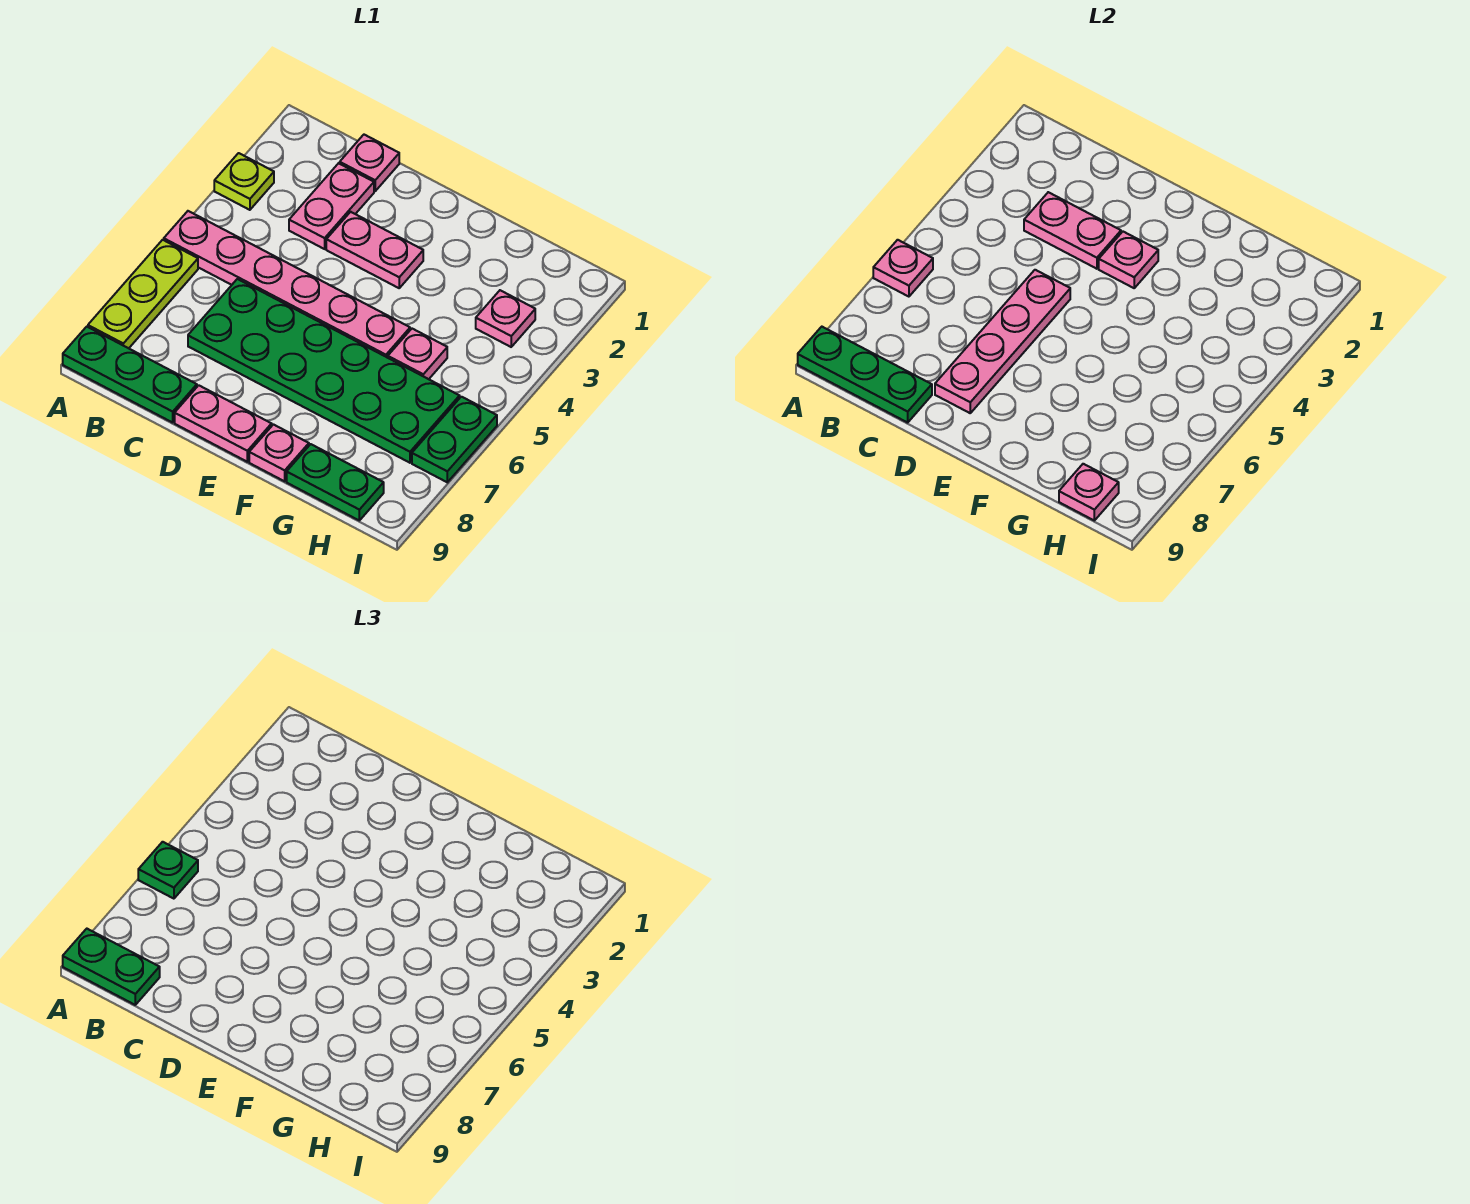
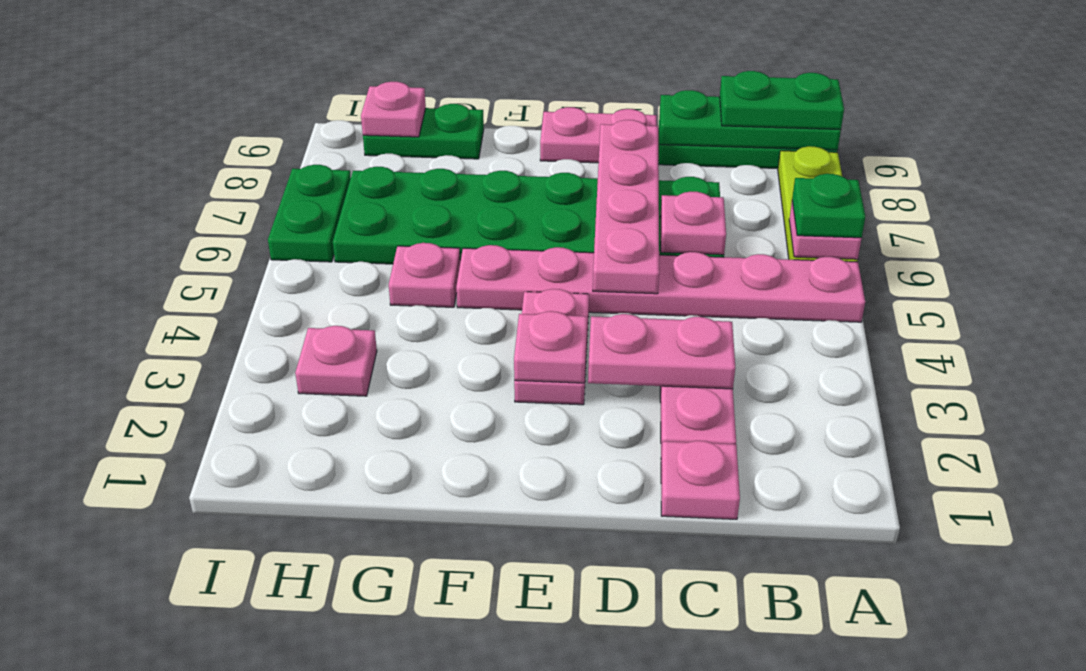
lime plate A3 level 1 -> none
pink plate D3:E3 level 1 -> pink plate E3:E4 level 1
pink plate F9 level 1 -> pink plate C6 level 2

